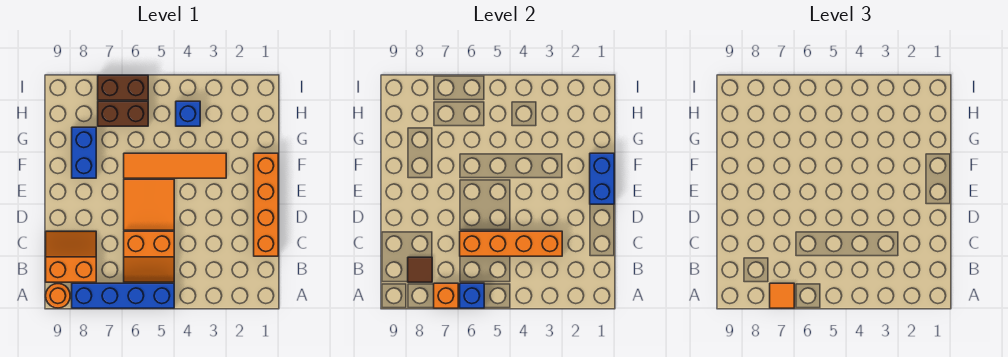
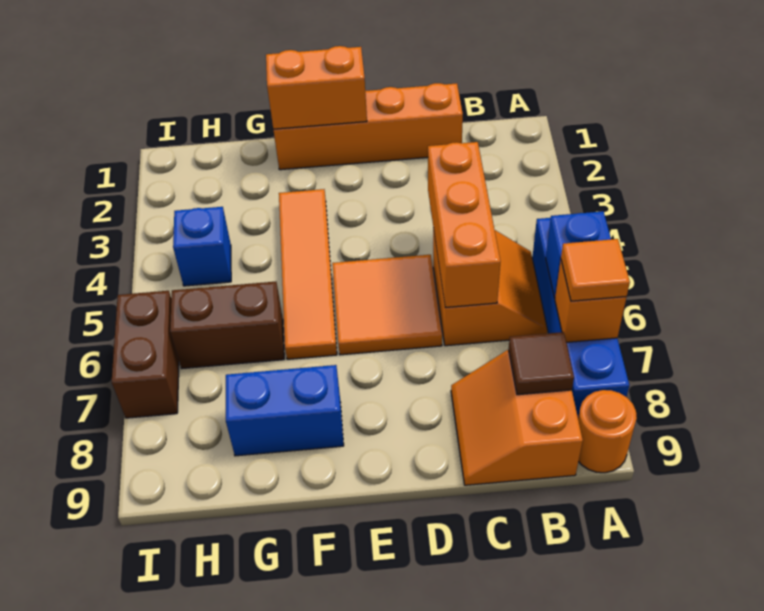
orange brick C3:C6 level 2 -> orange brick C4:C6 level 2
blue brick E1:F1 level 2 -> orange brick E1:F1 level 2
brown brick H6:H7 level 1 -> brown brick G6:H6 level 1

